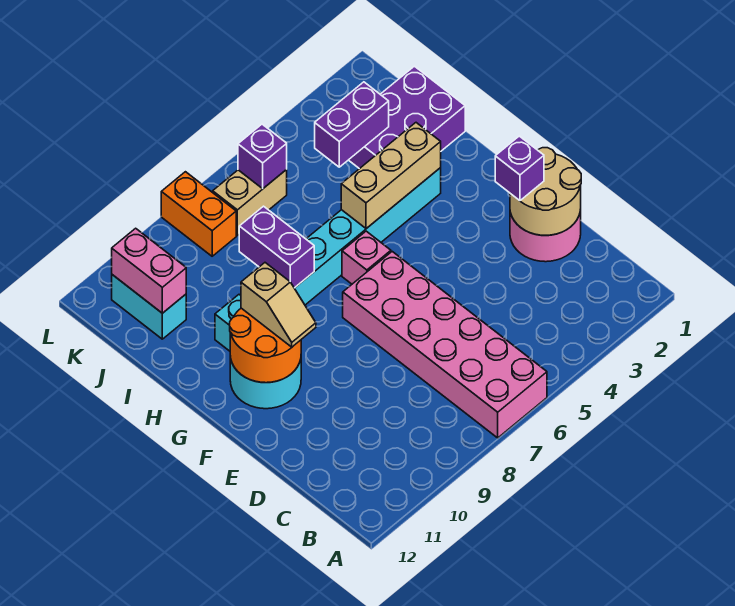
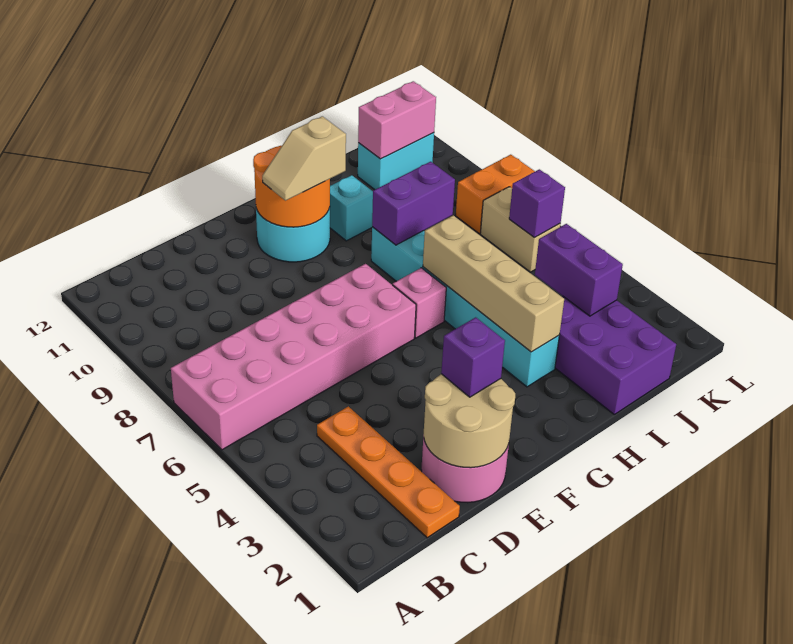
none -> orange plate C1:C4 level 1
tan brick H3:H5 level 2 -> tan brick H3:H6 level 2

